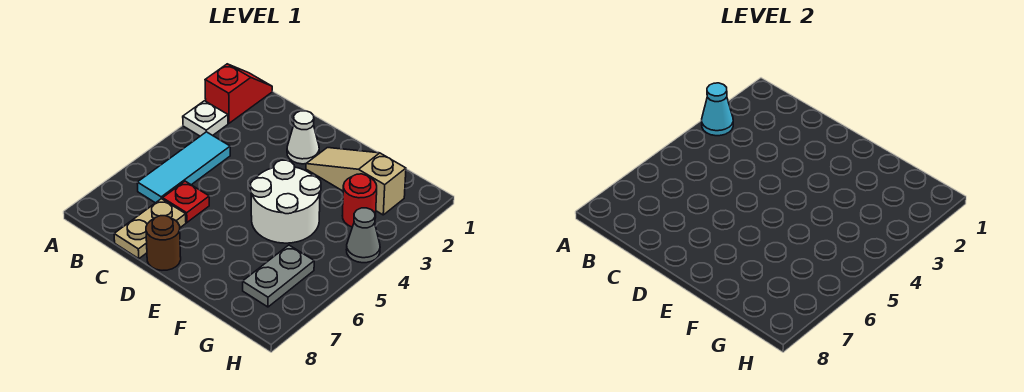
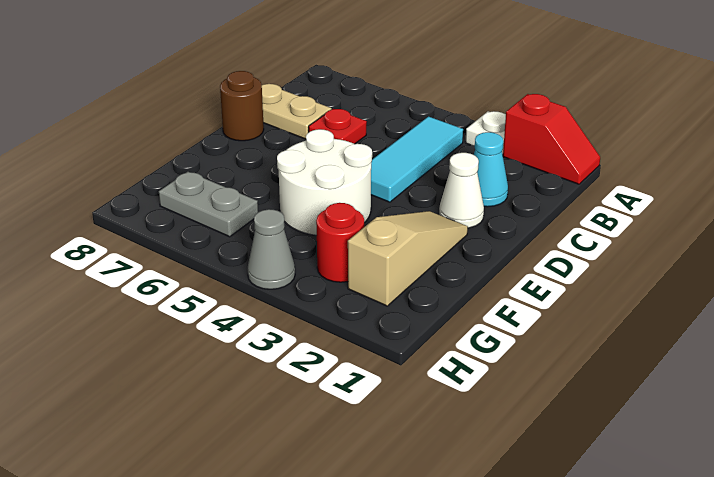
cyan cone A3 level 2 -> cyan cone C2 level 1
cyan tile B4:B6 level 1 -> cyan tile B4:D4 level 1

